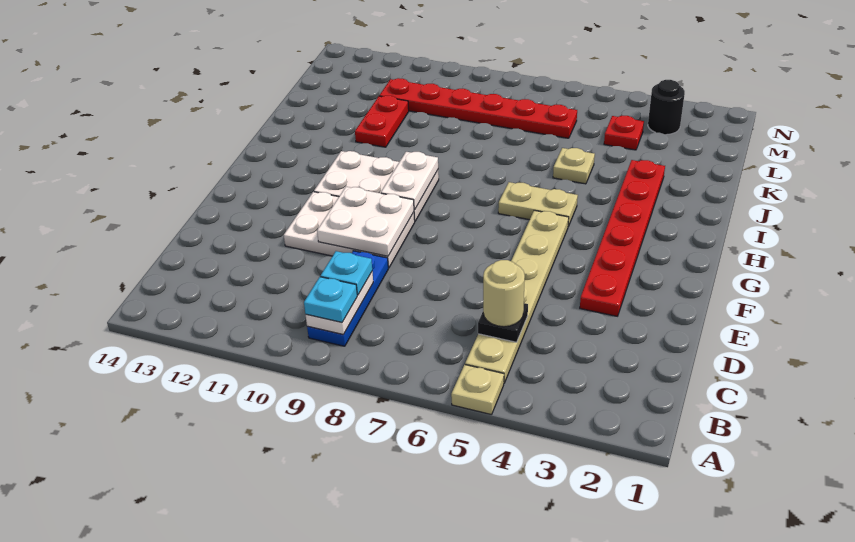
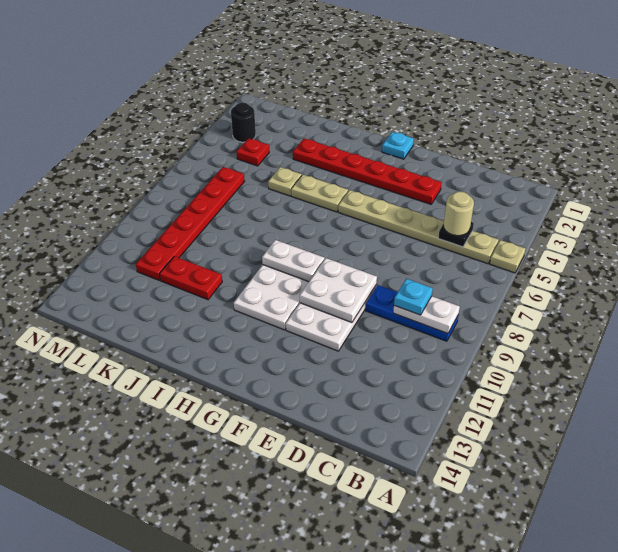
cyan plate B9 level 3 -> cyan plate G1 level 1
tan plate H5:H6 level 1 -> tan plate H5:I5 level 1

